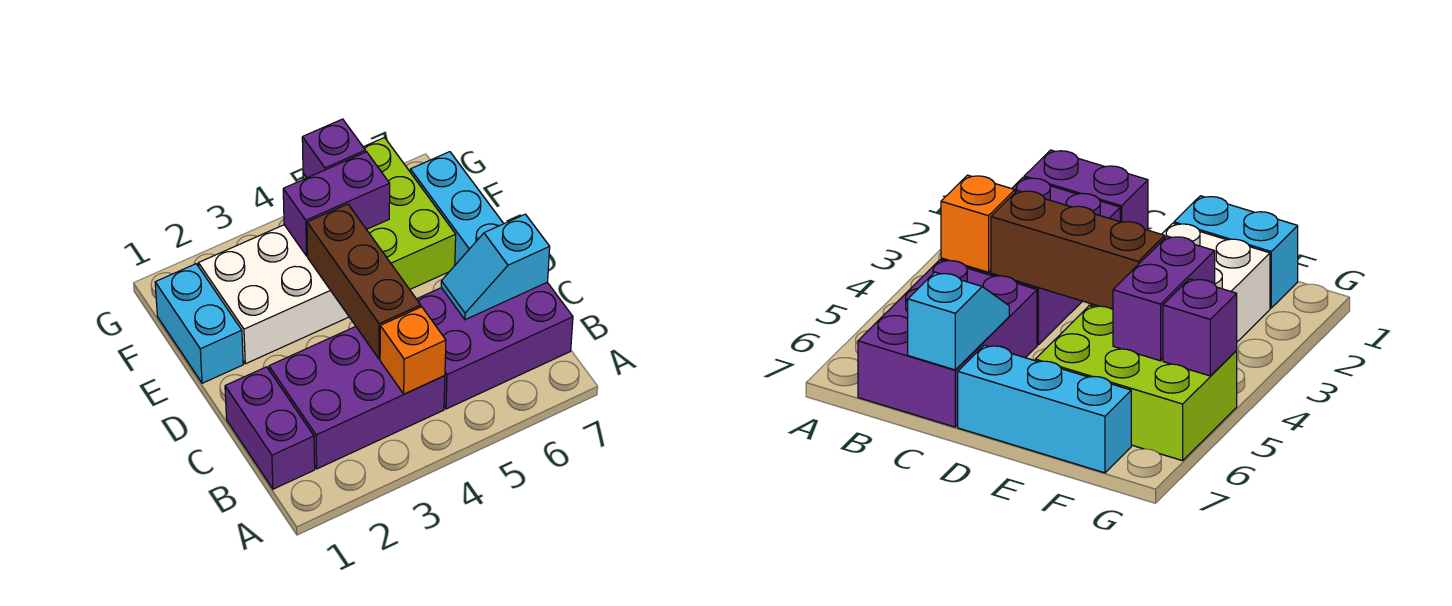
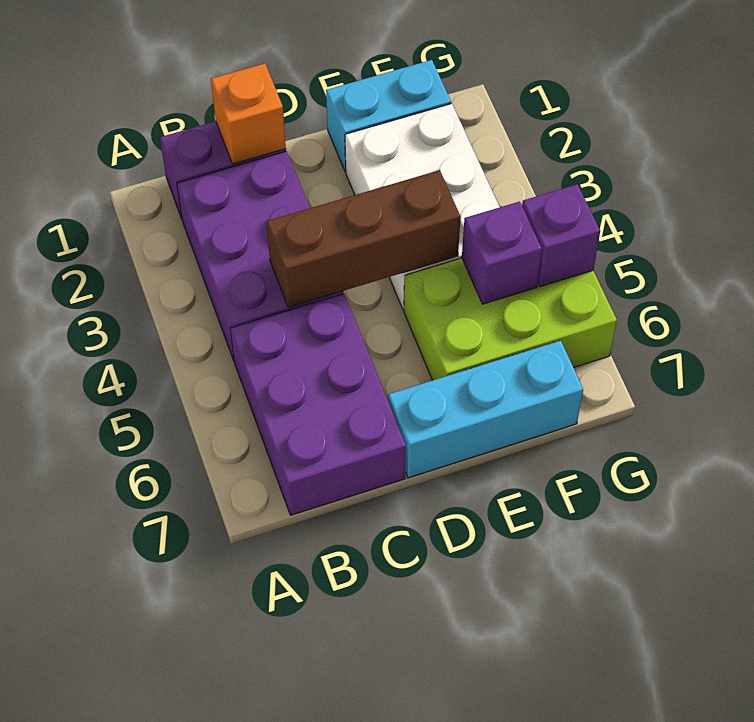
orange brick B4 level 2 -> orange brick C1 level 2
cyan slope C6:C7 level 2 top 7 -> none
purple brick F4:F5 level 2 -> purple brick F5 level 2

